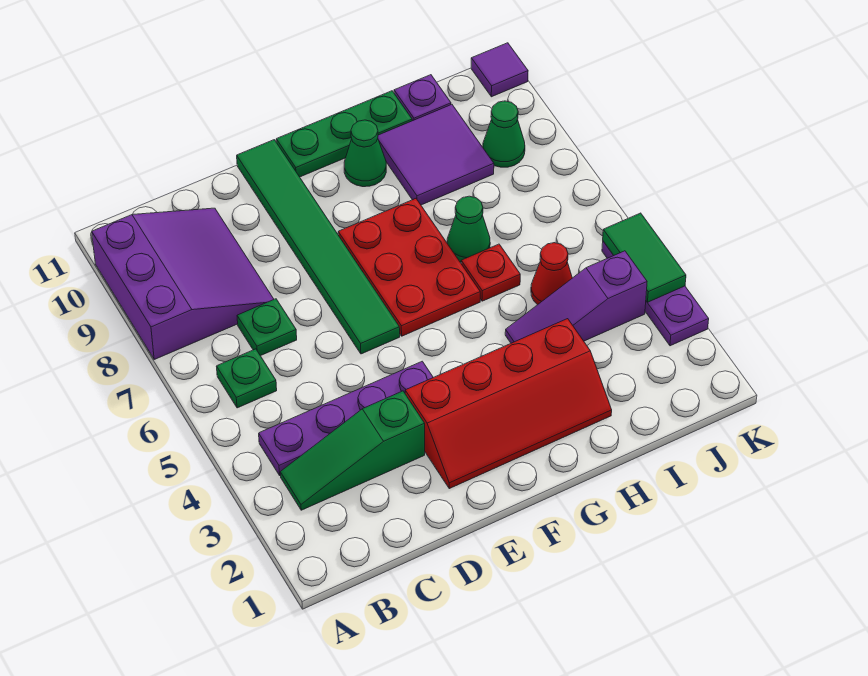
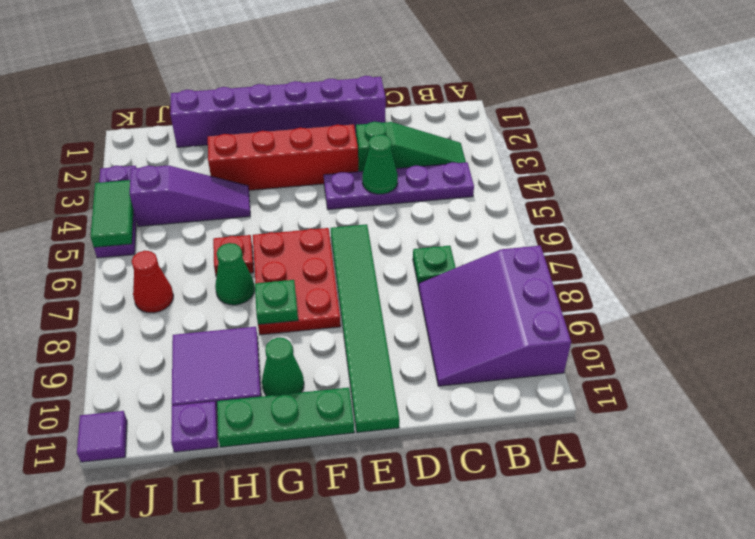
green plate B6 level 1 -> green plate G8 level 2
none -> purple brick D1:I1 level 1
red cone I5 level 1 -> red cone J7 level 1
green cone J9 level 1 -> green cone D4 level 2

